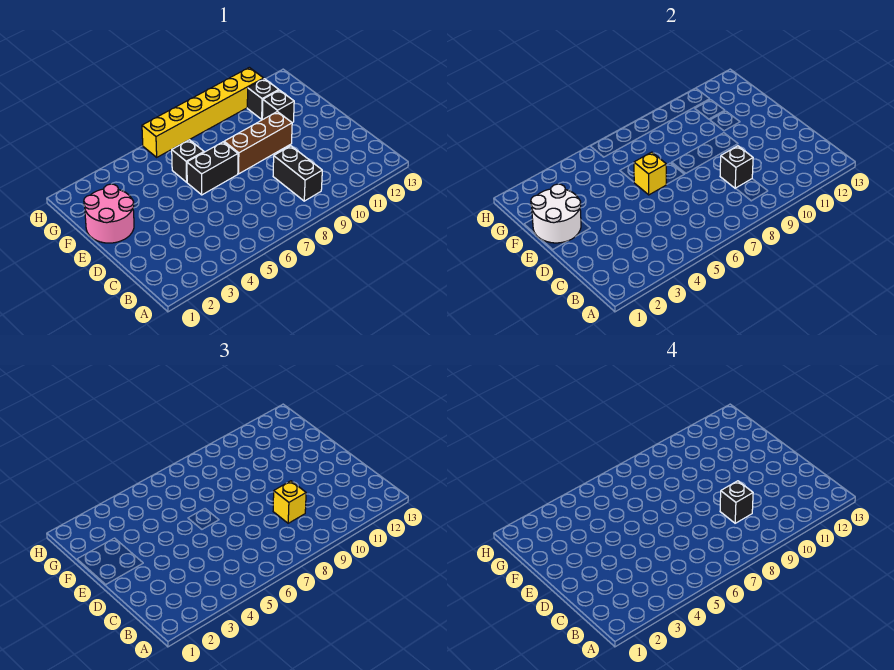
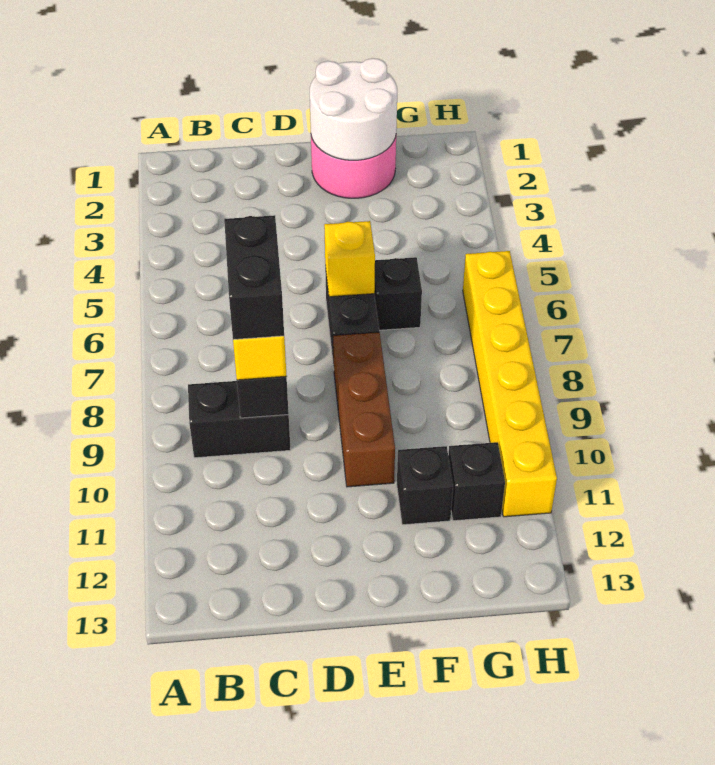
black brick C9 level 4 -> black brick C8:C9 level 4

